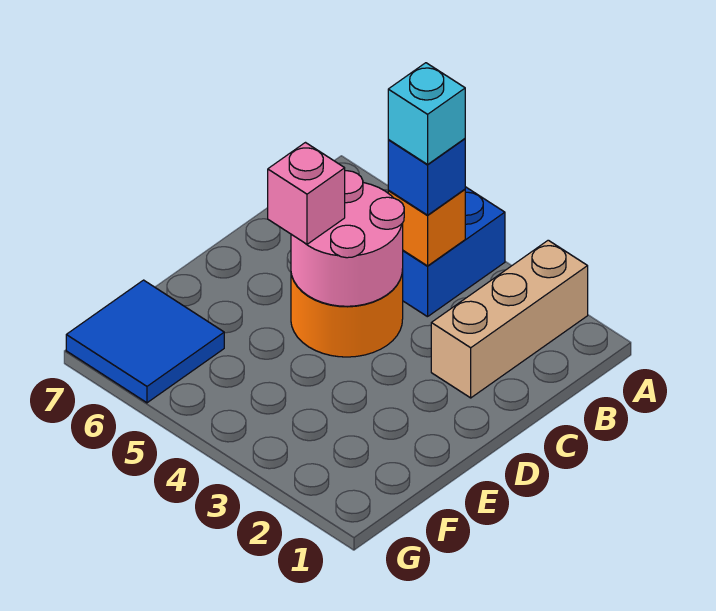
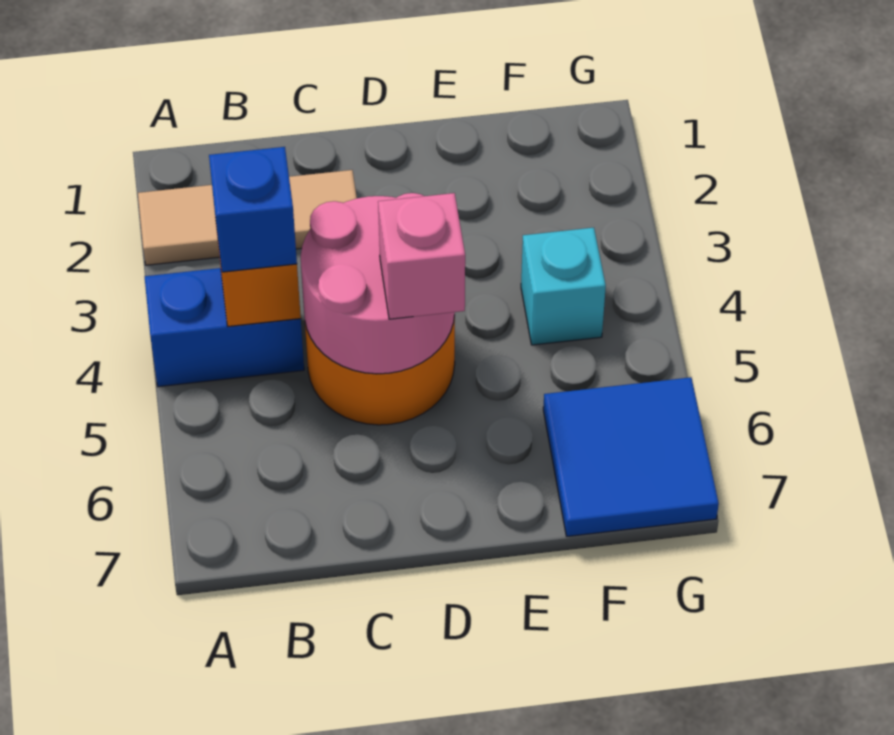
tan brick A2:C2 level 1 -> tan tile A2:C2 level 1
cyan brick B4 level 4 -> cyan brick F4 level 1

